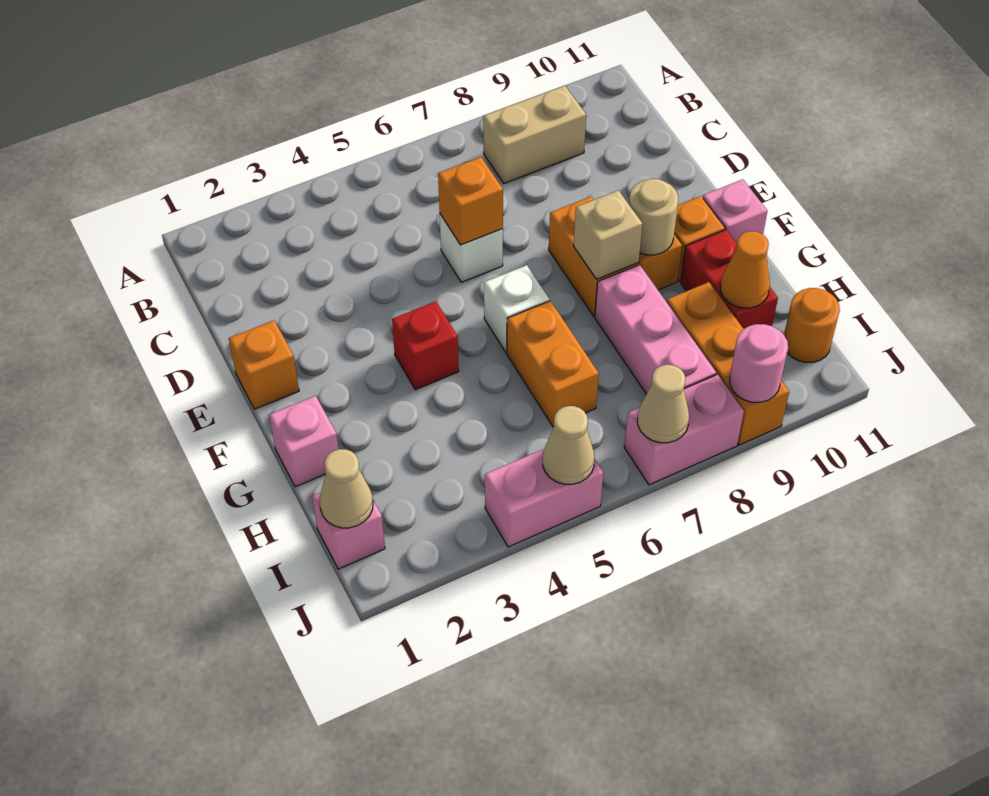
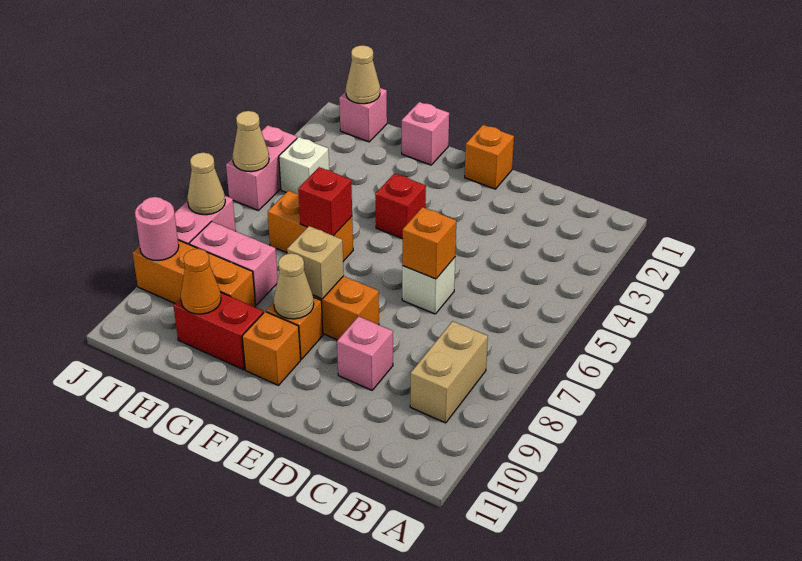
white brick F6 level 1 -> white brick I4 level 1
tan round brick F9 level 2 -> tan cone F9 level 2
pink brick F11 level 1 -> pink brick D9 level 1
none -> red brick G6 level 2
pink brick G8:I8 level 1 -> pink brick H8:I8 level 1
orange round brick I11 level 1 -> none

